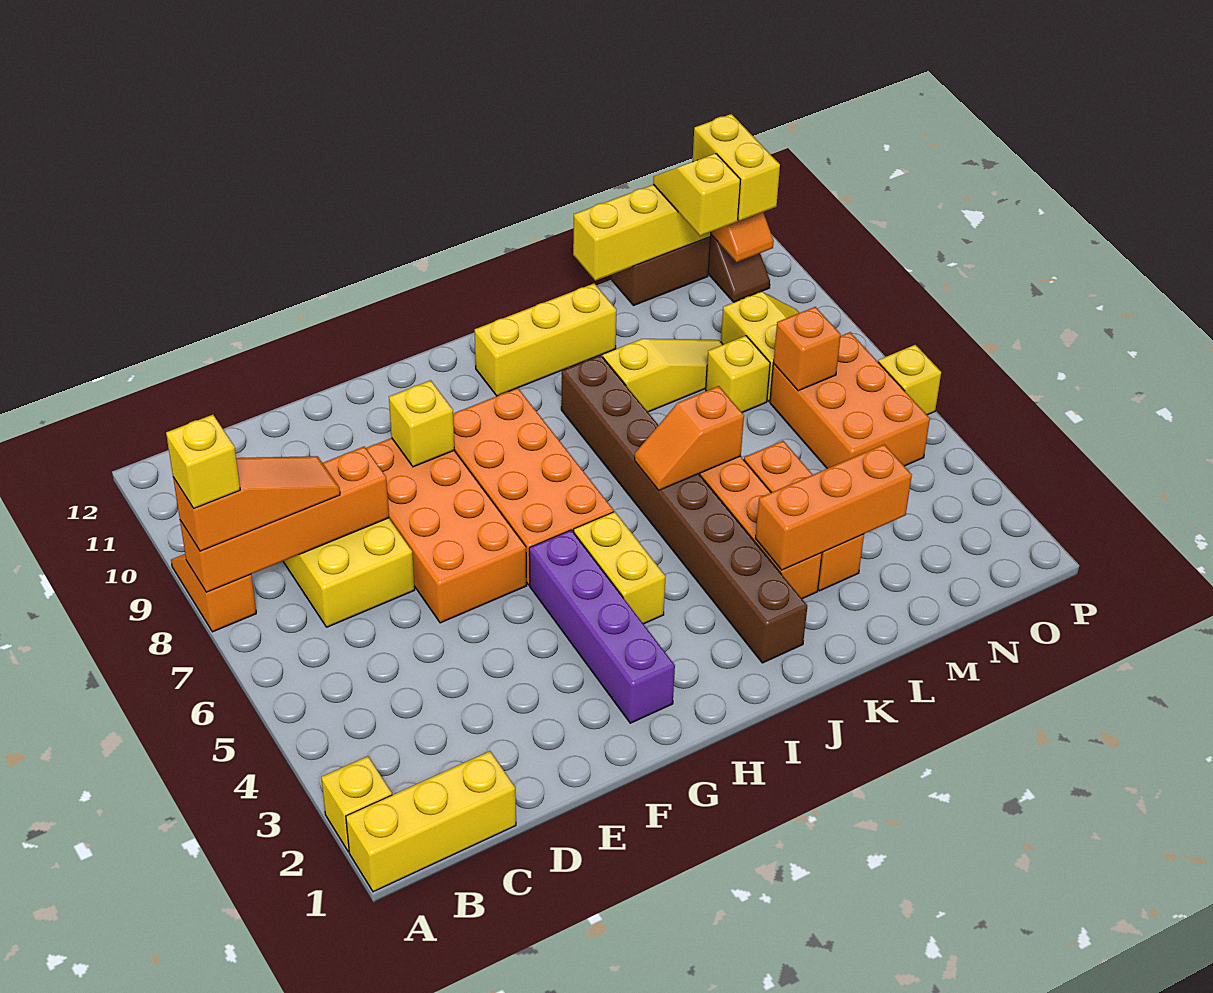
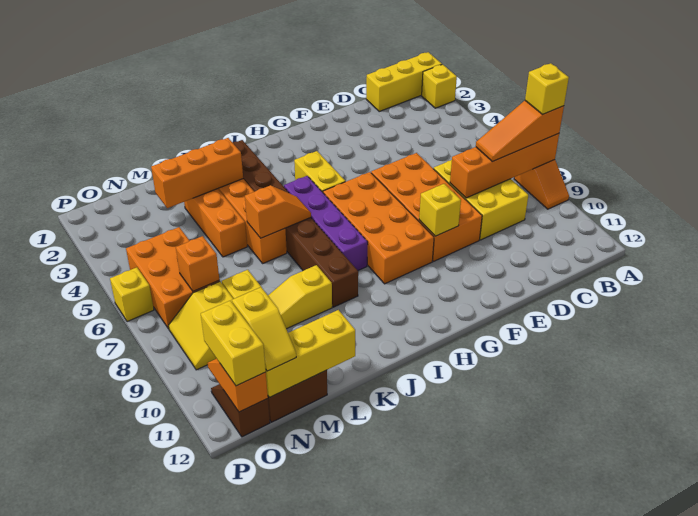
purple brick G2:G5 level 1 -> purple brick I5:I8 level 1
yellow brick I11:K11 level 1 -> none

